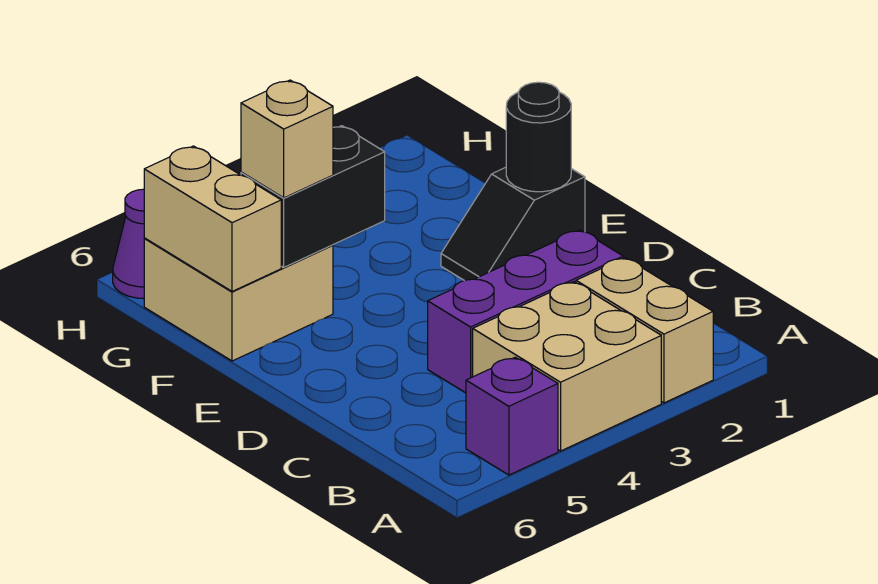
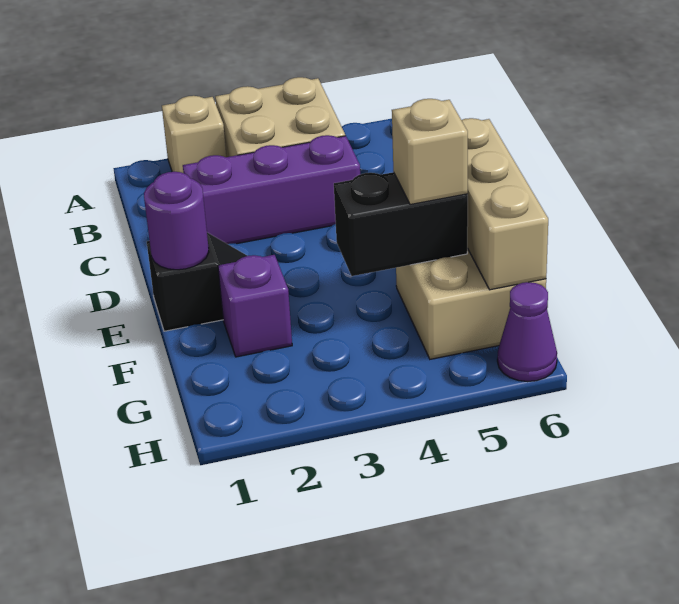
tan brick A2:B2 level 1 -> tan brick A2 level 1
purple brick A5 level 1 -> purple brick F2 level 1
black round brick E1 level 2 -> purple round brick E1 level 2
tan brick F6:G6 level 2 -> tan brick E6:G6 level 2

